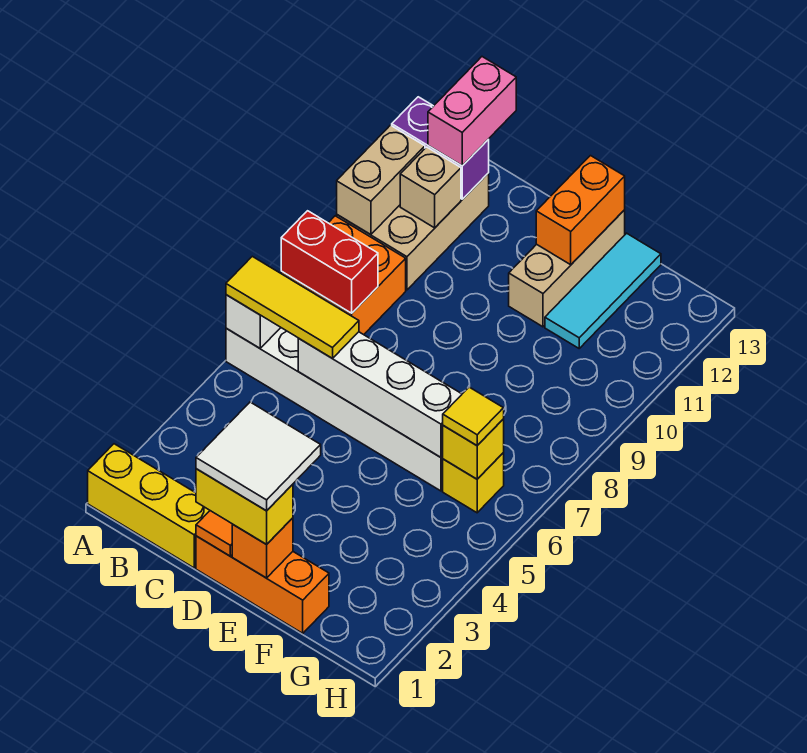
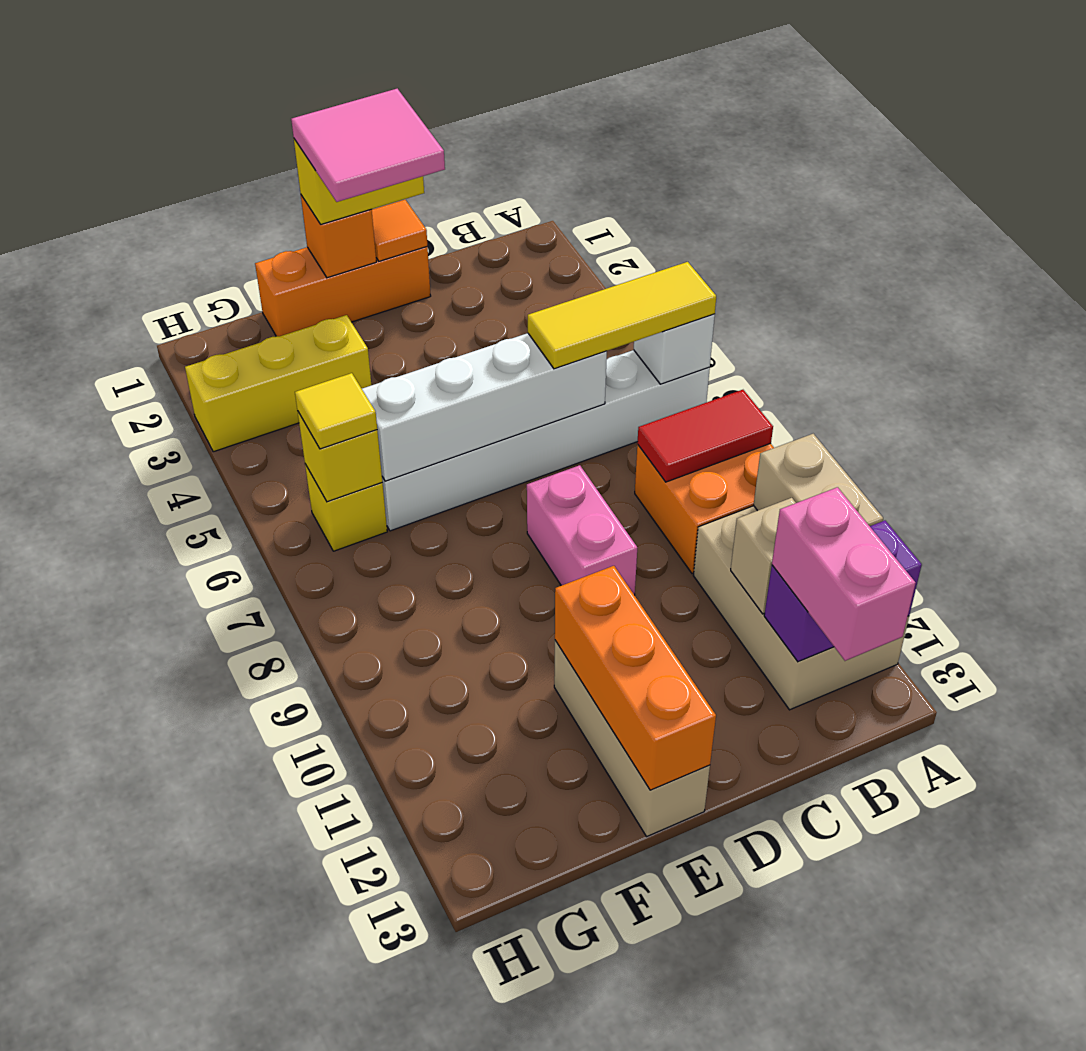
yellow brick A1:C1 level 1 -> yellow brick F3:H3 level 1
red brick A8:B8 level 2 -> red tile A8:B8 level 2
white tile D1:E2 level 4 -> pink tile D1:E2 level 4
none -> pink brick D8:D9 level 1
orange brick E12:E13 level 2 -> orange brick E11:E13 level 2
cyan tile F11:F13 level 1 -> none

